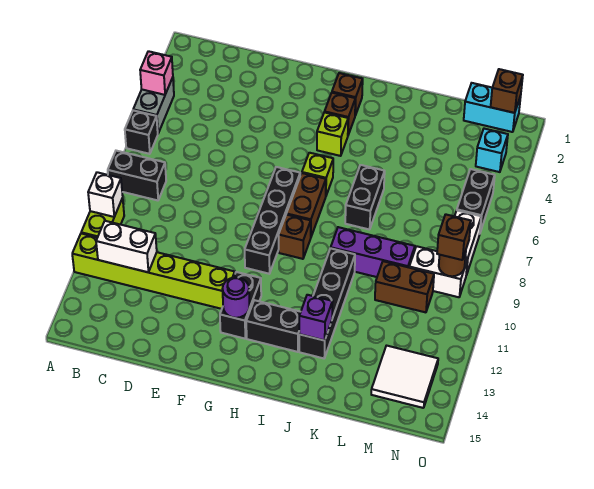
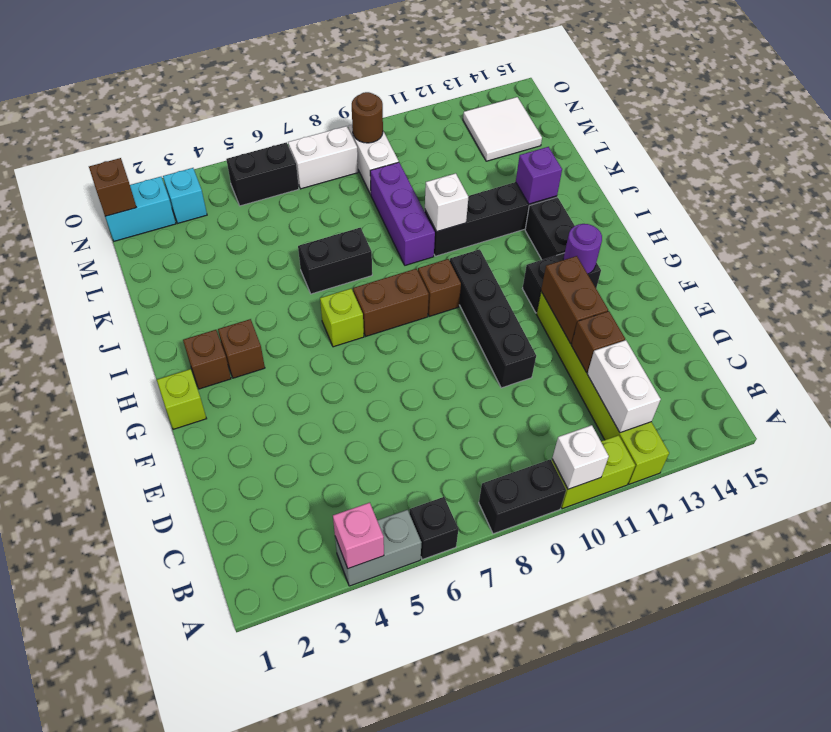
black brick A8:B8 level 1 -> black brick A8:A9 level 1
black brick G7:G10 level 1 -> black brick E10:H10 level 1
lime brick H4 level 1 -> lime brick G1 level 1
none -> white brick J10 level 2
brown brick L10:M10 level 1 -> brown brick E12:F12 level 2
cyan brick M1:N1 level 1 -> cyan brick N1:N2 level 1
brown brick N9 level 3 -> brown brick D12 level 2

